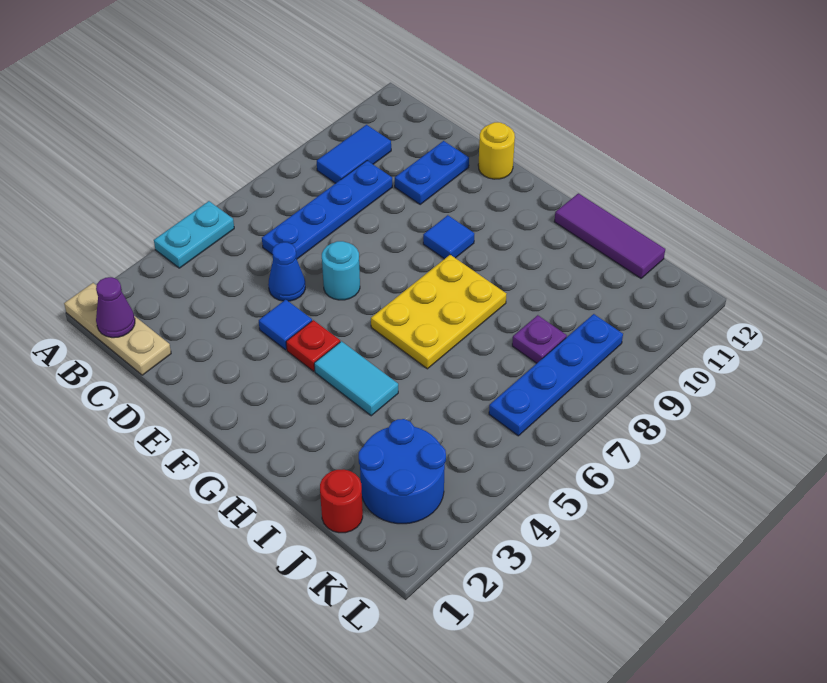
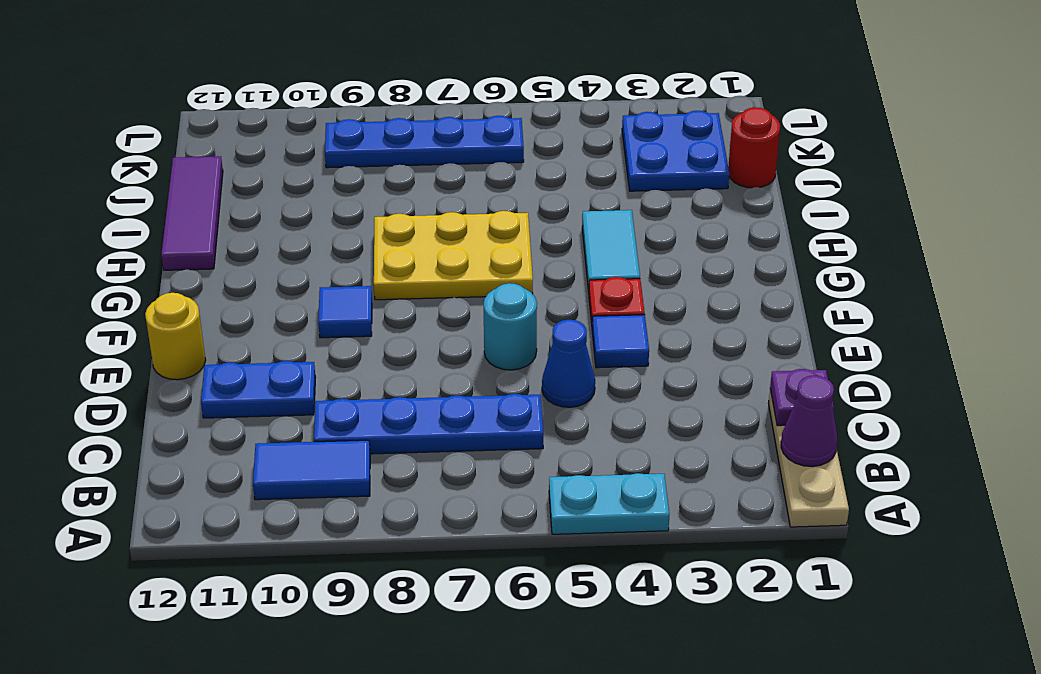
blue round brick J2:K3 level 1 -> blue plate J2:K3 level 1
purple plate J8 level 1 -> purple plate C1 level 2

